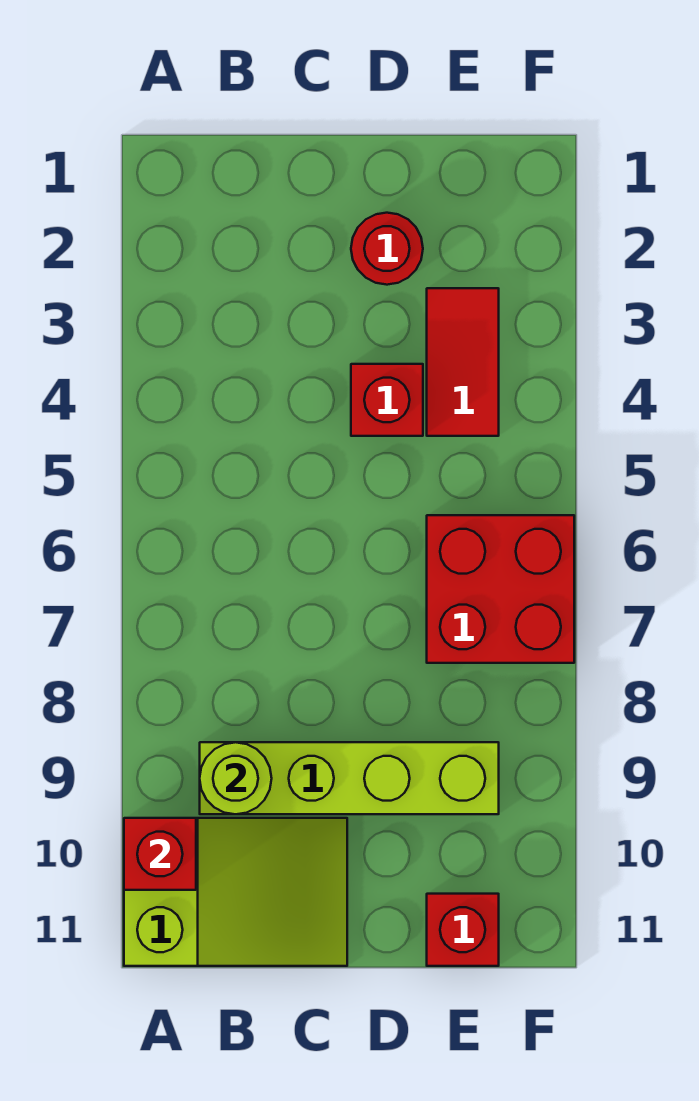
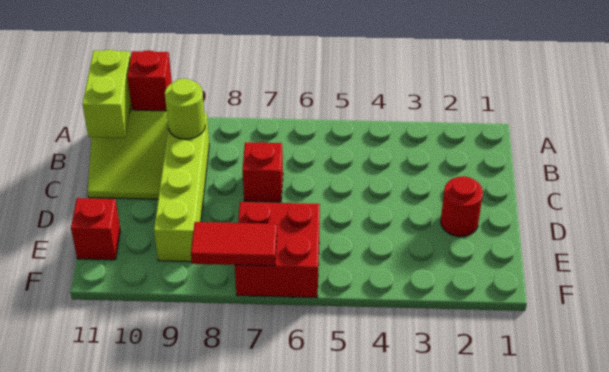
none -> lime brick A11:B11 level 2
red brick D4 level 1 -> red brick C7 level 1
red tile E3:E4 level 1 -> red tile F7:F8 level 2

